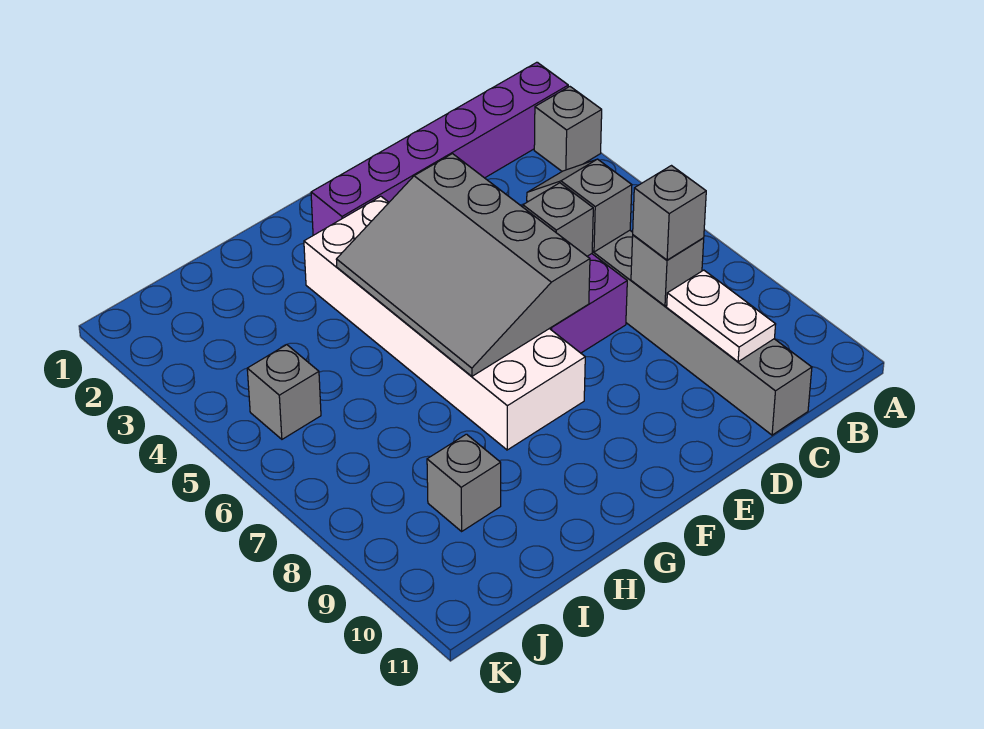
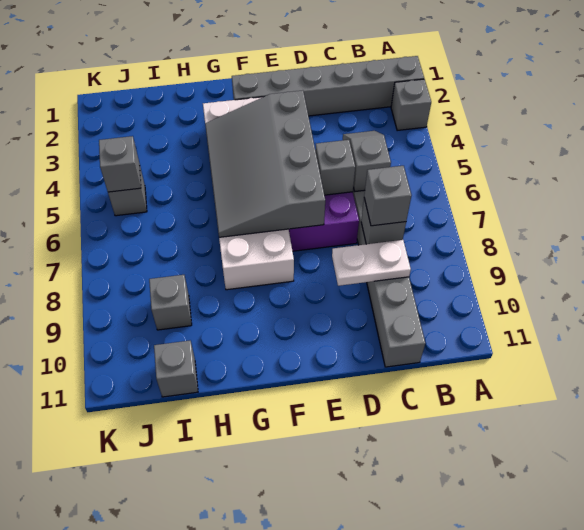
purple brick A2:F2 level 1 -> grey brick A2:F2 level 1
white plate C9:C10 level 2 -> white plate C9:D9 level 2
none -> grey brick I11 level 1
none -> grey brick J5 level 2

